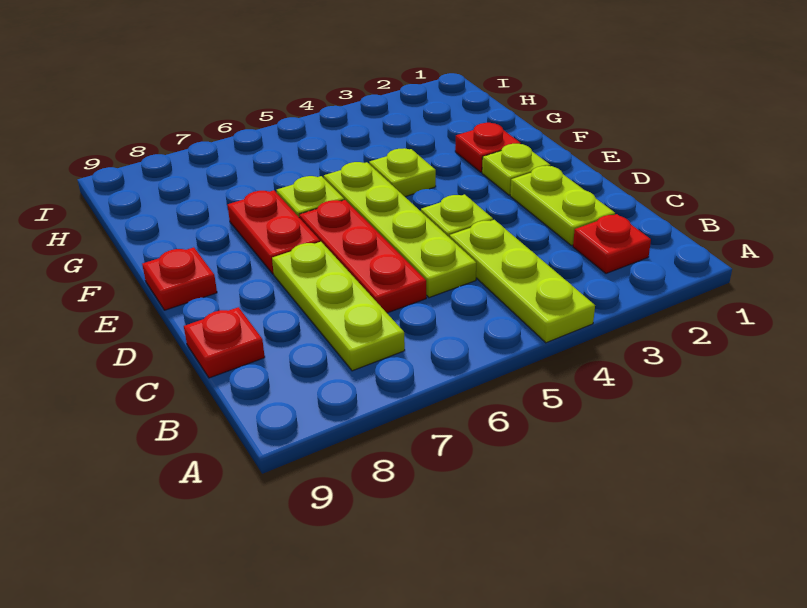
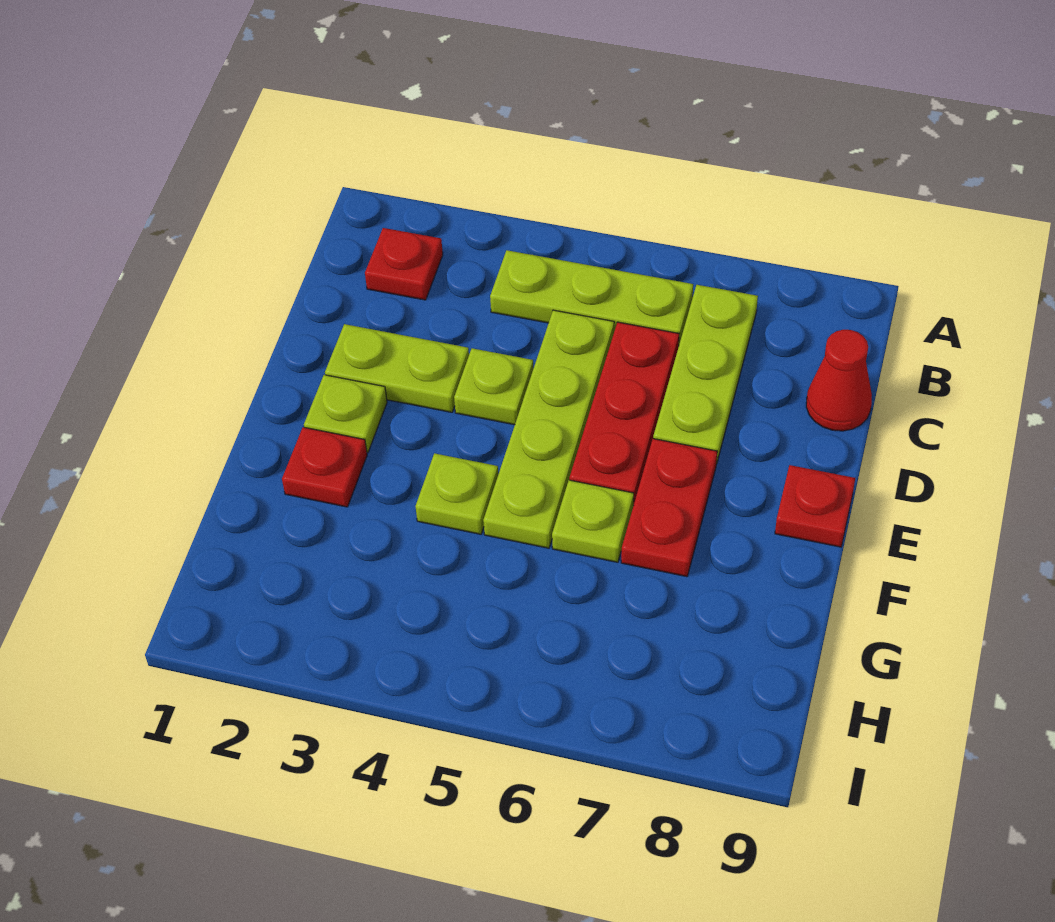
lime plate A4:C4 level 1 -> lime plate B4:B6 level 1
lime plate C2:D2 level 1 -> lime plate D2:D3 level 1
red plate C9 level 1 -> red cone C9 level 1

